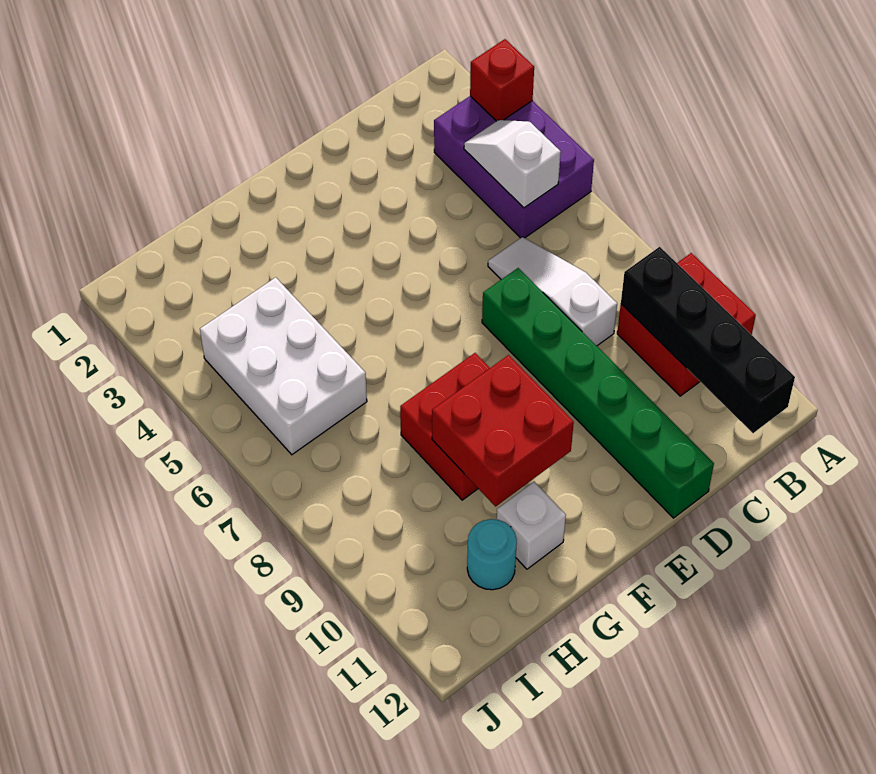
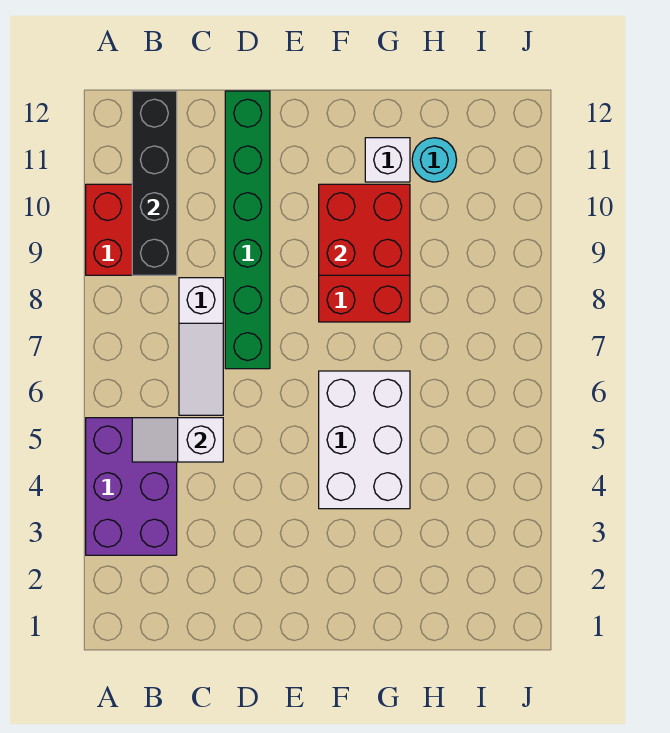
red brick A3 level 2 -> none
white slope B4:B5 level 2 top 5 -> white slope B5:C5 level 2 top C
white brick H4:I6 level 1 -> white brick F4:G6 level 1

